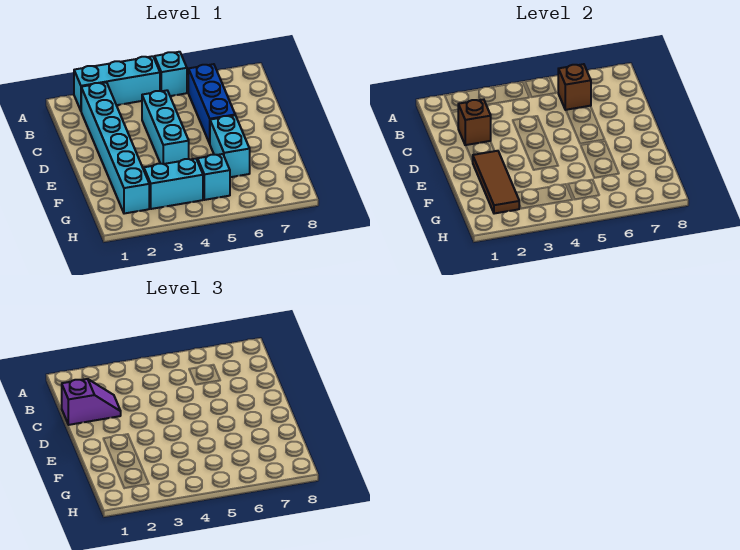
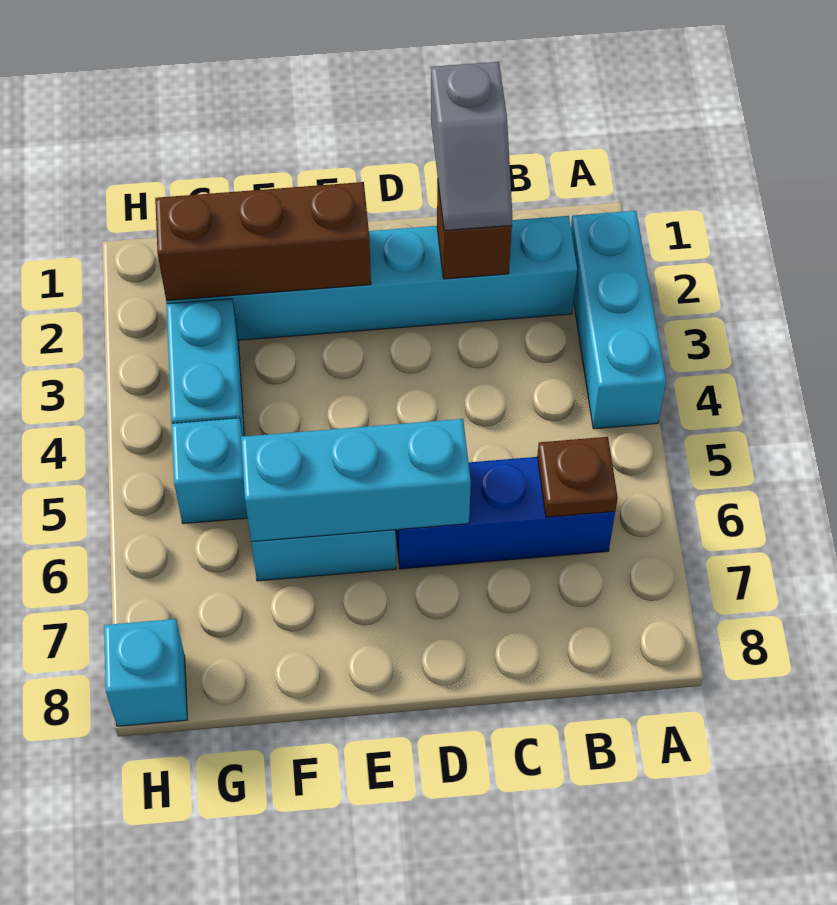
cyan brick A5 level 1 -> cyan brick H8 level 1
brown brick B6 level 2 -> brown plate B6 level 2
purple slope C1:C2 level 3 top 1 -> grey slope C1:C2 level 3 top 1
cyan brick C4:E4 level 1 -> cyan brick D6:F6 level 2
brown tile E2:G2 level 2 -> brown brick E2:G2 level 2

